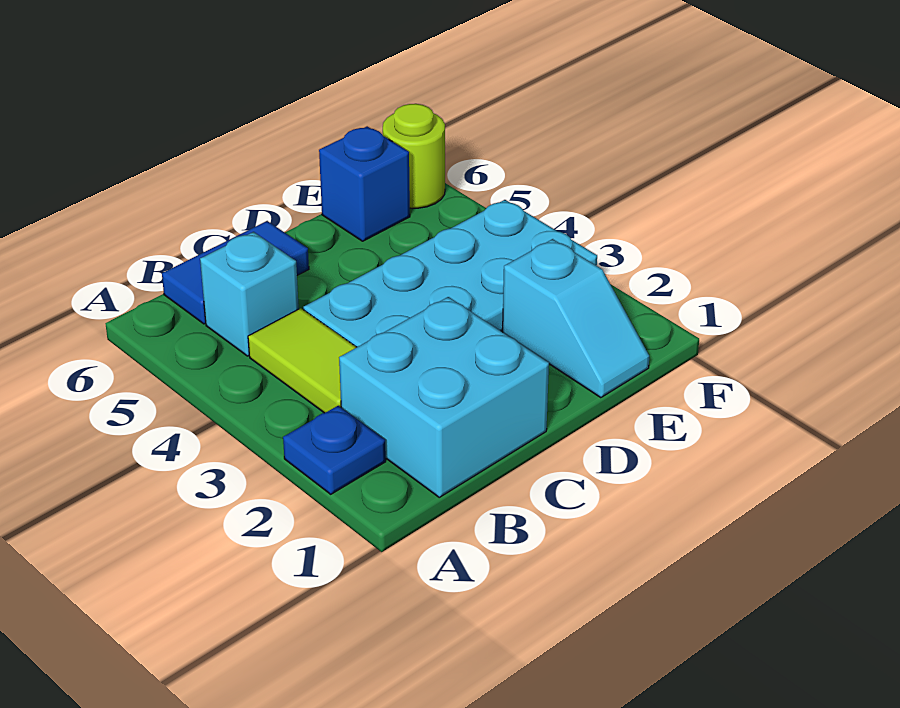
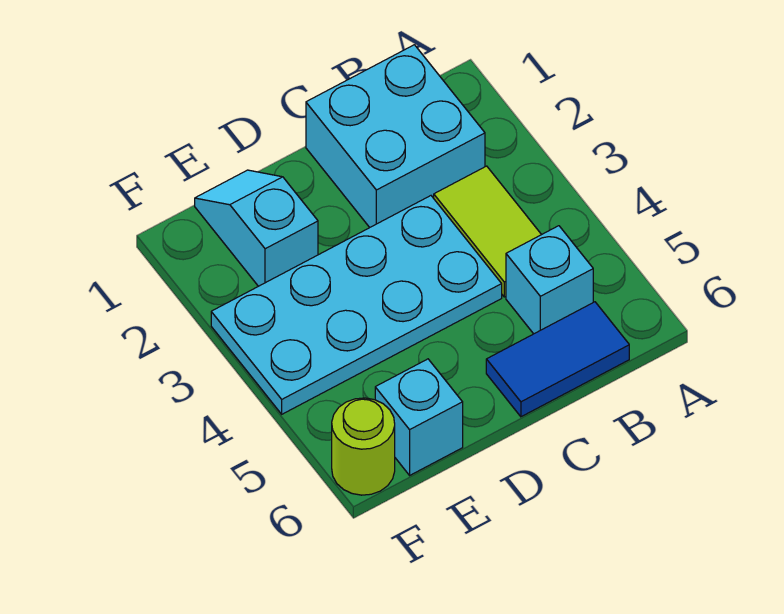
blue plate A2 level 1 -> none
blue brick E6 level 1 -> cyan brick E6 level 1

